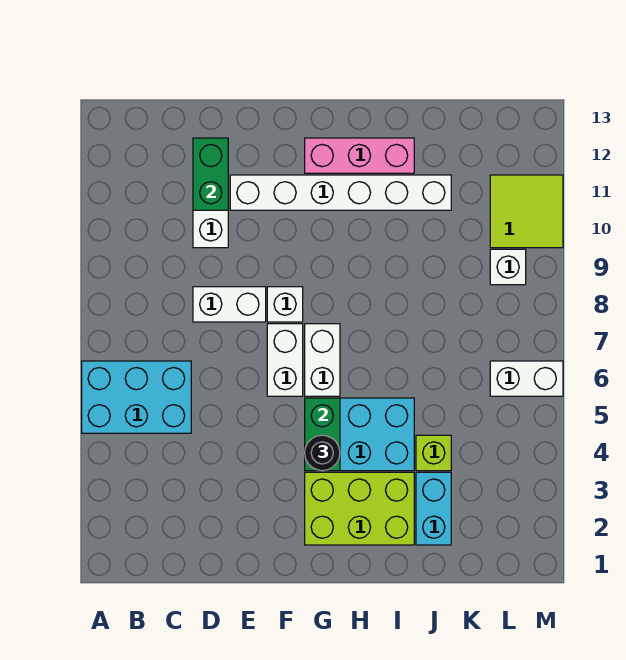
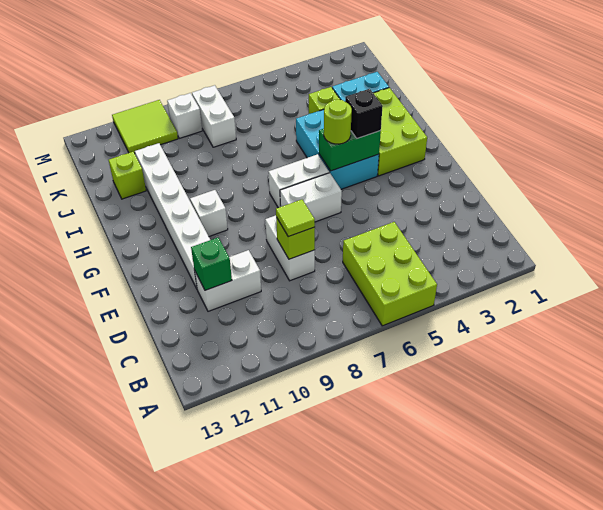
cyan brick A5:C6 level 1 -> lime brick A5:C6 level 1
none -> lime brick D8 level 2
none -> lime tile D8 level 3
green brick D11:D12 level 2 -> green brick D11 level 2
white brick F8 level 1 -> white brick G10 level 1
black round brick G4 level 3 -> black brick G4 level 3
none -> lime round brick G5 level 3
pink brick G12:I12 level 1 -> none
none -> lime brick J12 level 1
white brick L6:M6 level 1 -> white brick K8:L8 level 1

